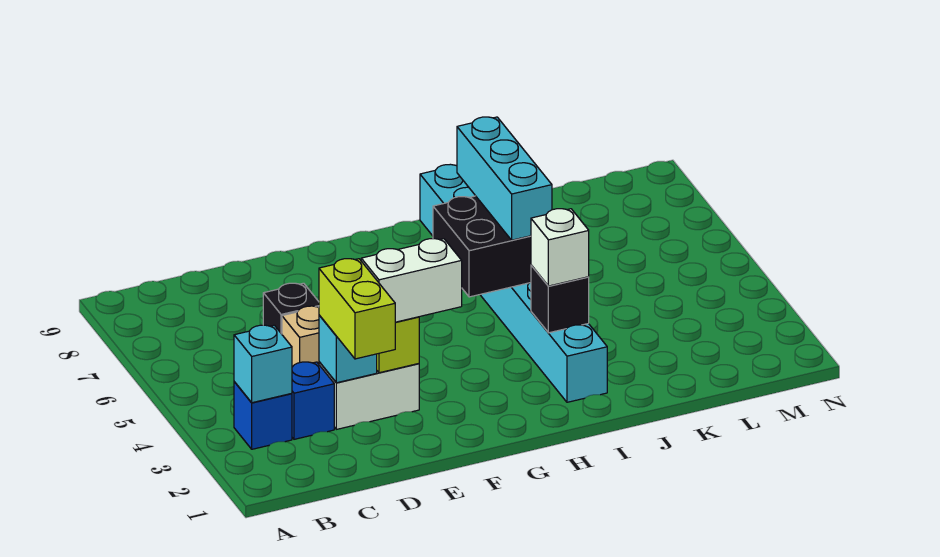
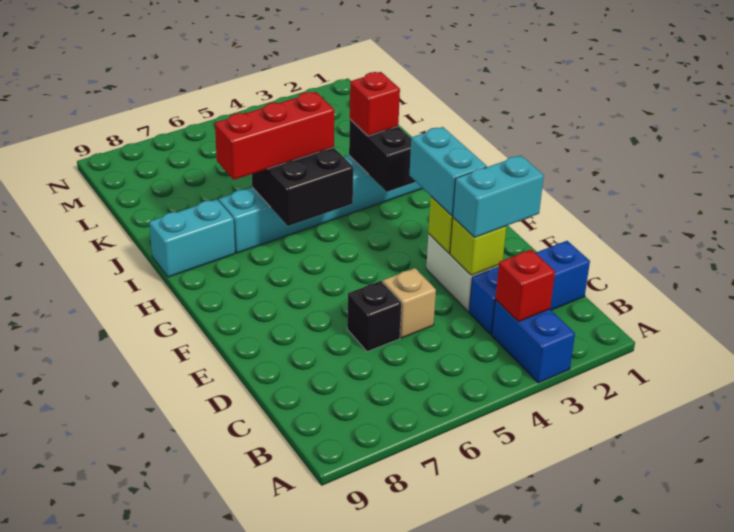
blue brick B3 level 1 -> blue brick A3:B3 level 1
cyan brick B3 level 2 -> red brick B3 level 2
blue brick C3 level 1 -> blue brick C1:C3 level 1
lime brick D2:D3 level 3 -> cyan brick D2:D3 level 3
cyan brick D3 level 2 -> lime brick D3 level 2
white brick E3:F3 level 3 -> cyan brick E3:F3 level 3
black brick I3 level 2 -> black brick H3:I3 level 2
white brick I3 level 3 -> red brick I3 level 3
cyan brick I5:I7 level 3 -> red brick I5:I7 level 3

